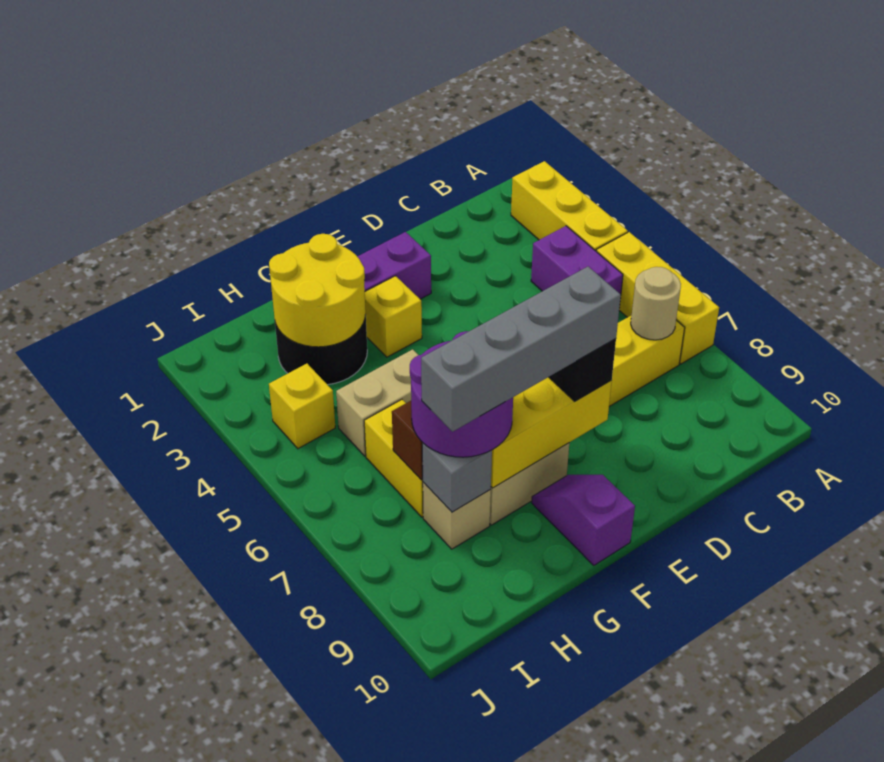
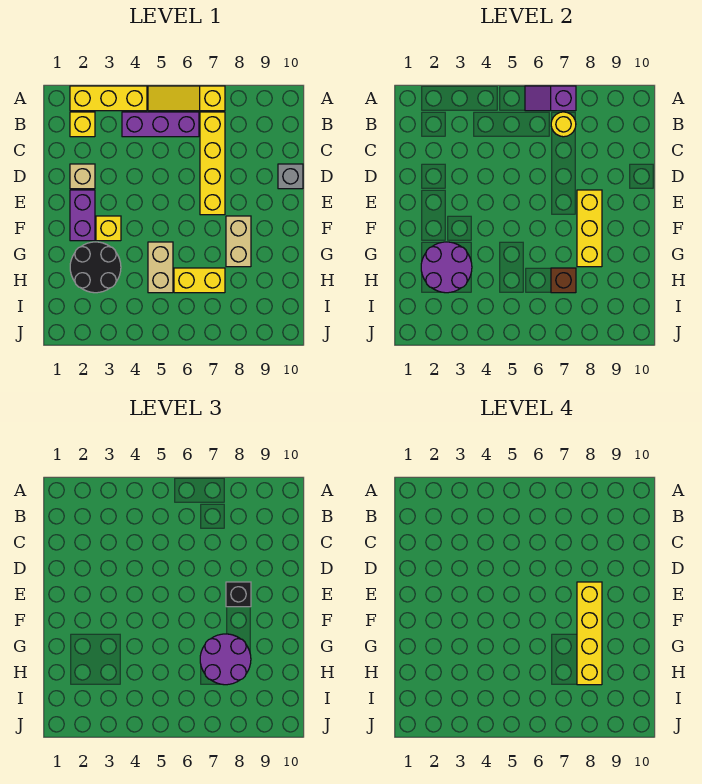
yellow brick A5:A7 level 1 -> yellow slope A5:A7 level 1 top 7
purple brick B4:B5 level 1 -> purple brick B4:B6 level 1
tan round brick B7 level 2 -> yellow round brick B7 level 2
grey brick E8:H8 level 4 -> yellow brick E8:H8 level 4
purple slope F9:F10 level 1 top 10 -> purple slope A6:A7 level 2 top 7
yellow round brick G2:H3 level 2 -> purple round brick G2:H3 level 2
tan brick H8 level 1 -> tan brick D2 level 1
grey brick H8 level 2 -> grey brick D10 level 1
yellow brick I4 level 1 -> yellow brick B2 level 1

